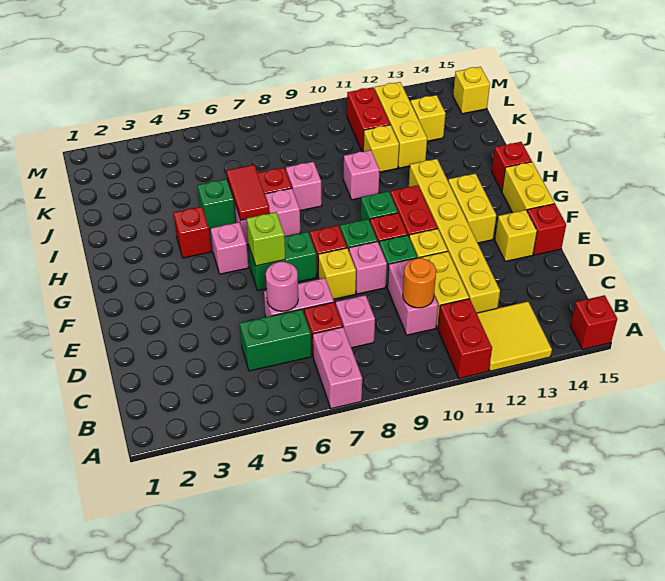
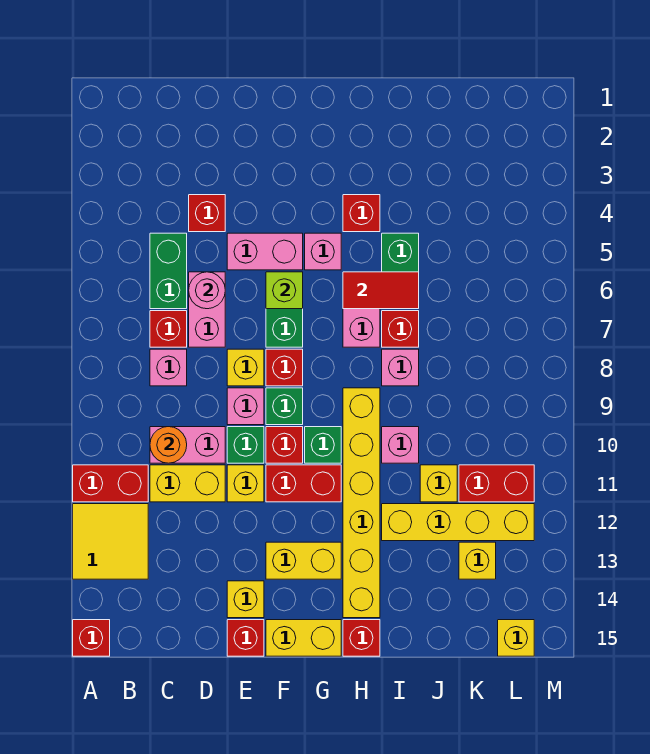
pink brick A7:B7 level 1 -> pink brick E5:F5 level 1
yellow brick C12:H12 level 1 -> yellow brick H9:H14 level 1
none -> red brick D4 level 1
yellow brick J12:L12 level 1 -> yellow brick I12:L12 level 1

